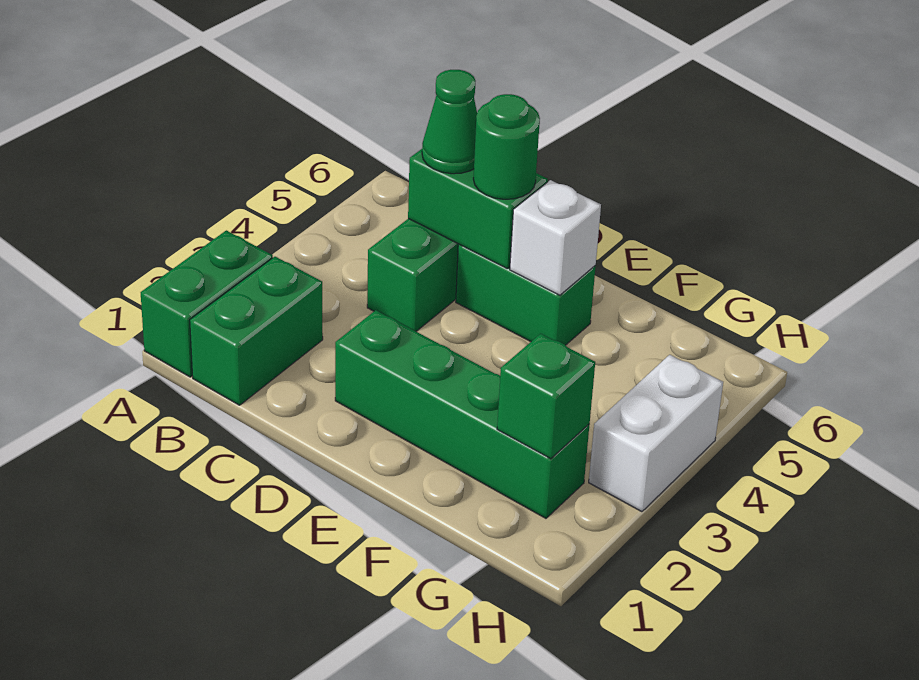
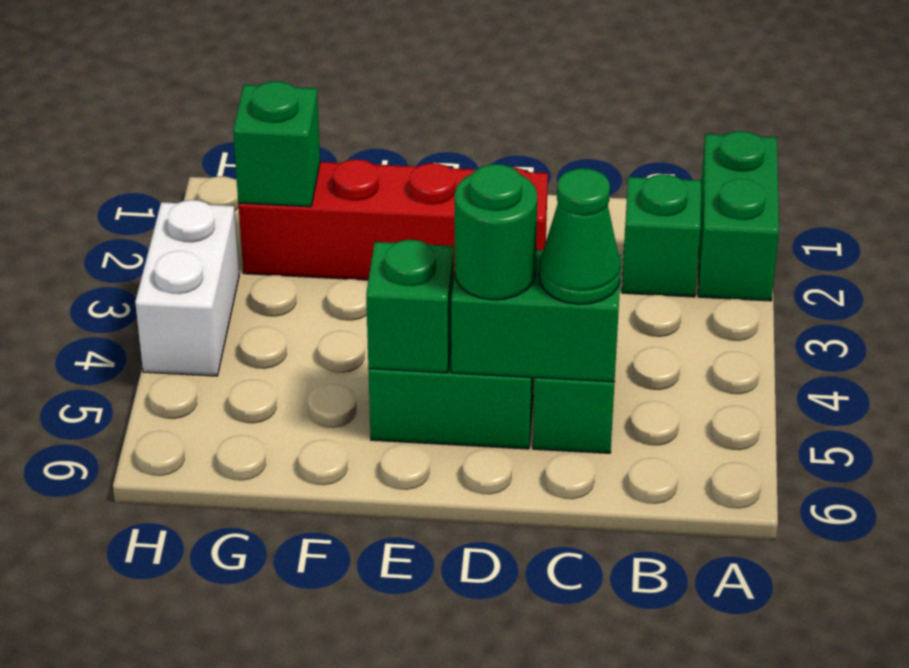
green brick B1:B2 level 1 -> green brick B2 level 1
green brick D2:G2 level 1 -> red brick D2:G2 level 1
white brick E5 level 2 -> green brick E5 level 2

